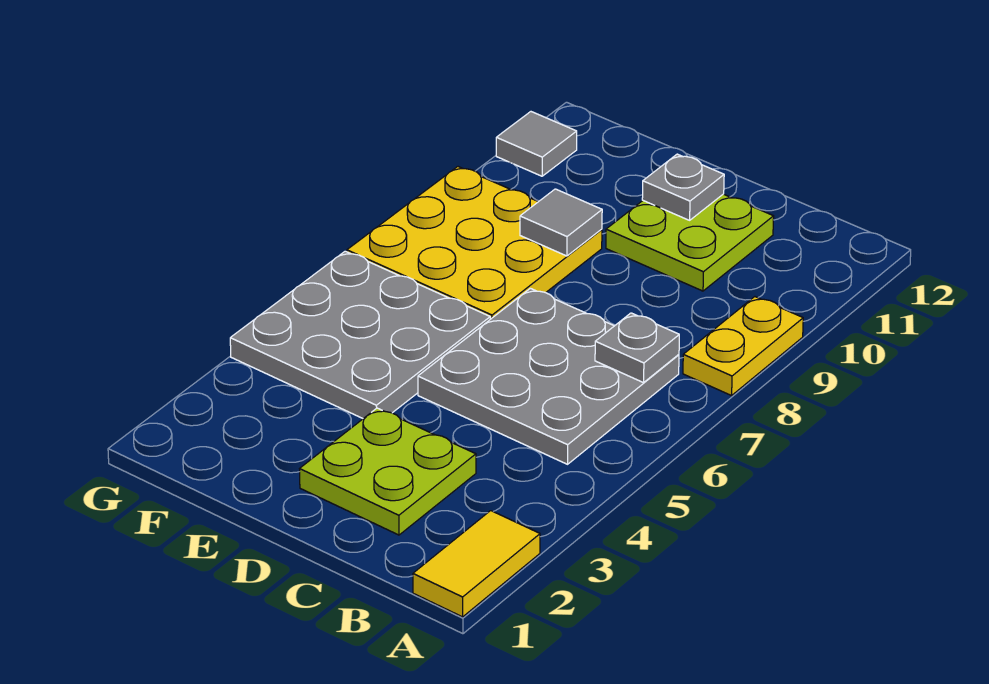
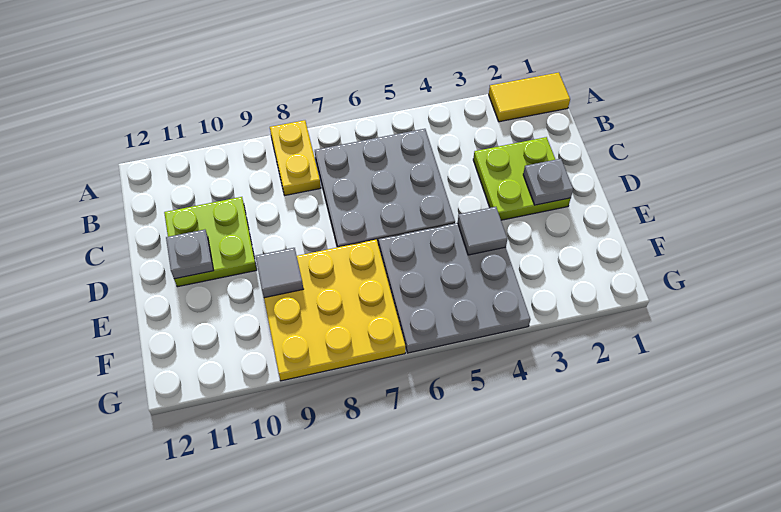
yellow plate A8:A9 level 1 -> yellow plate A8:B8 level 1
grey plate B7 level 2 -> grey plate D2 level 2
grey tile G11 level 1 -> grey tile E4 level 2

